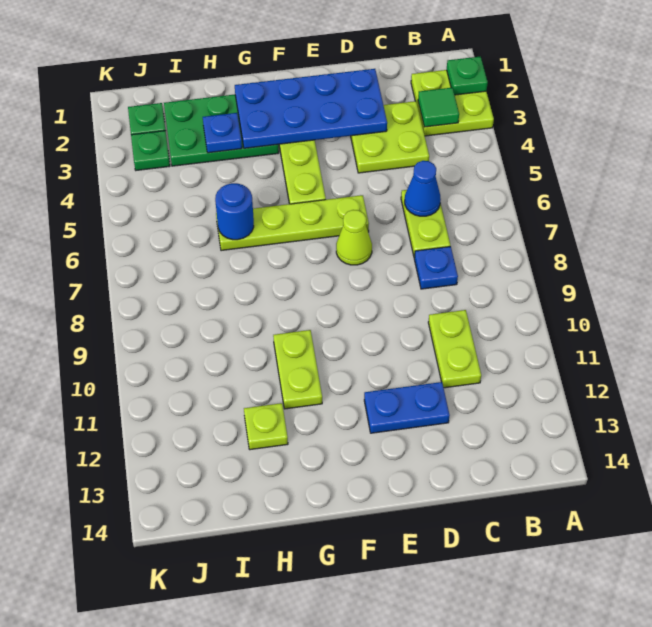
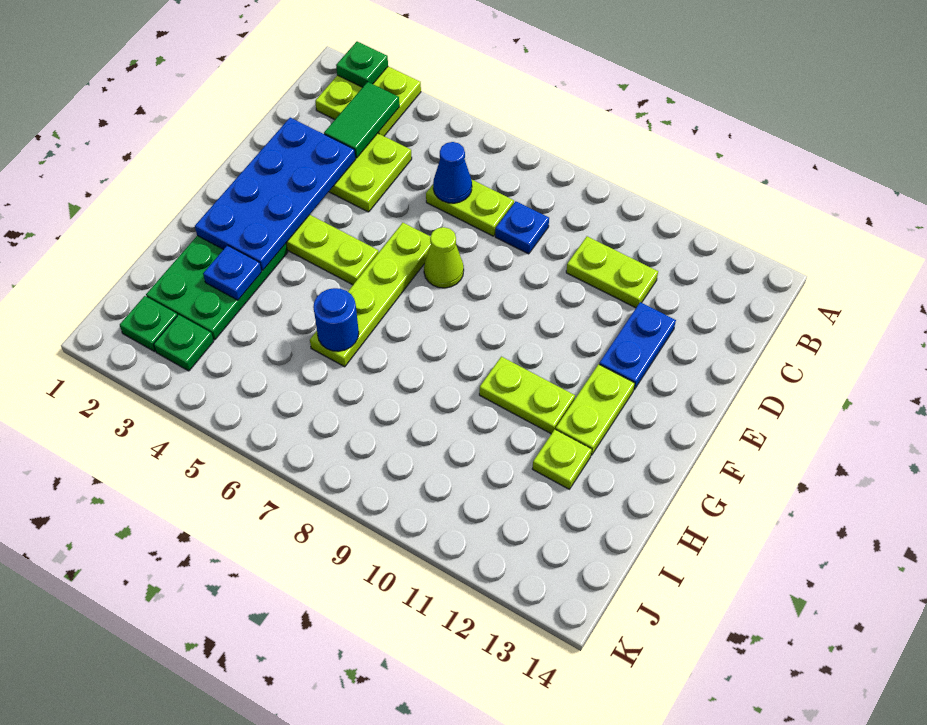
green tile B3 level 2 -> green tile B3:C3 level 2
none -> lime plate F12:G12 level 1

